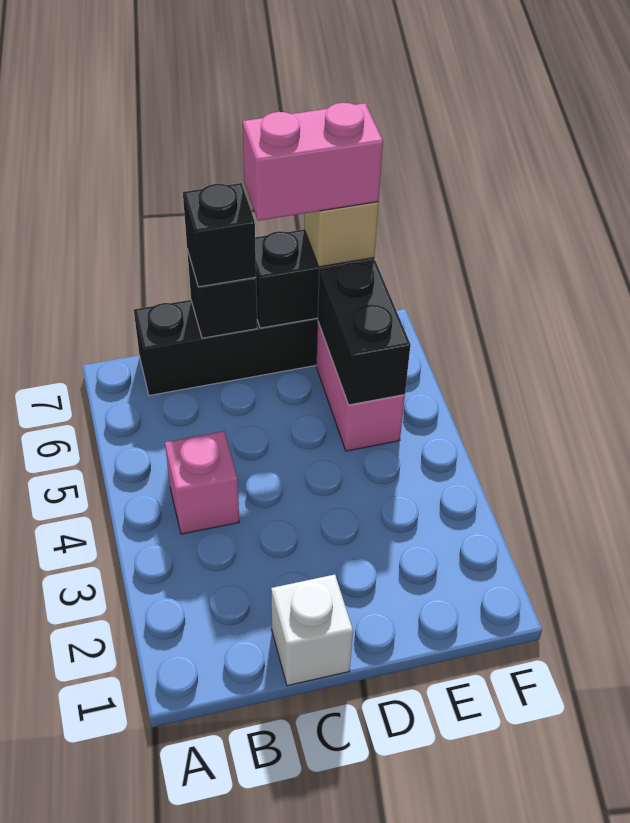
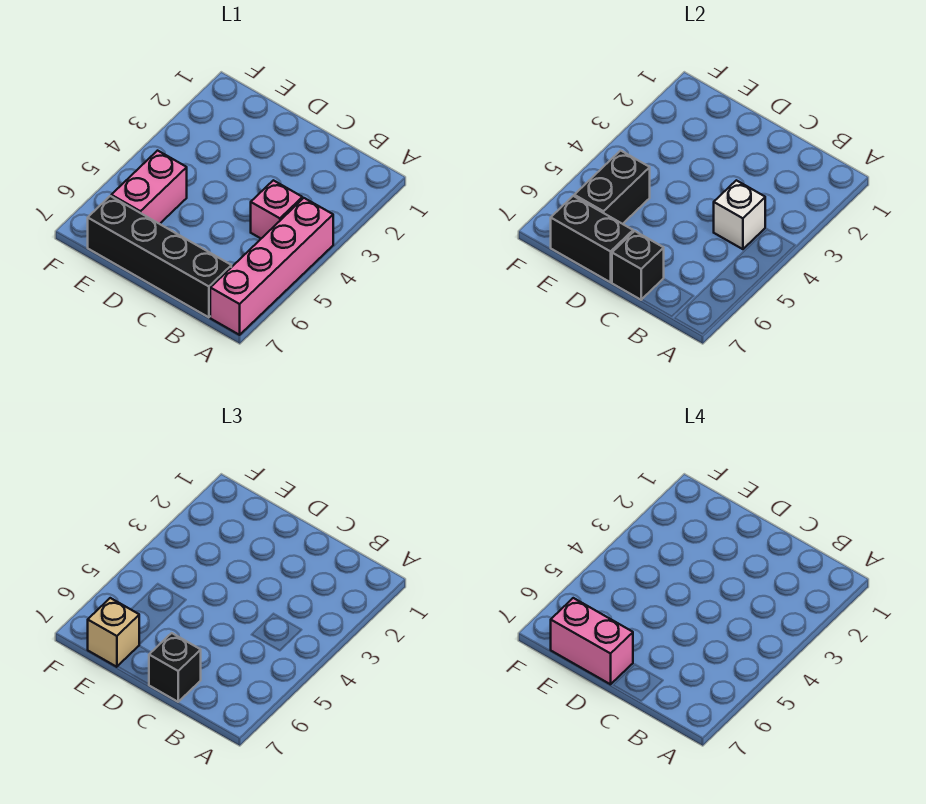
none -> pink brick A4:A7 level 1
white brick C1 level 1 -> white brick B4 level 2

